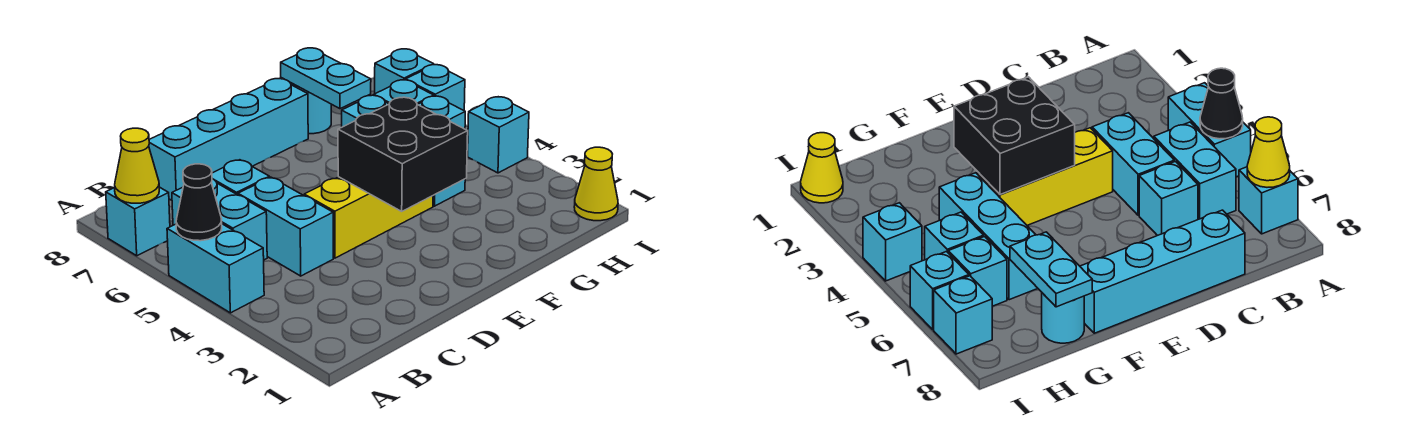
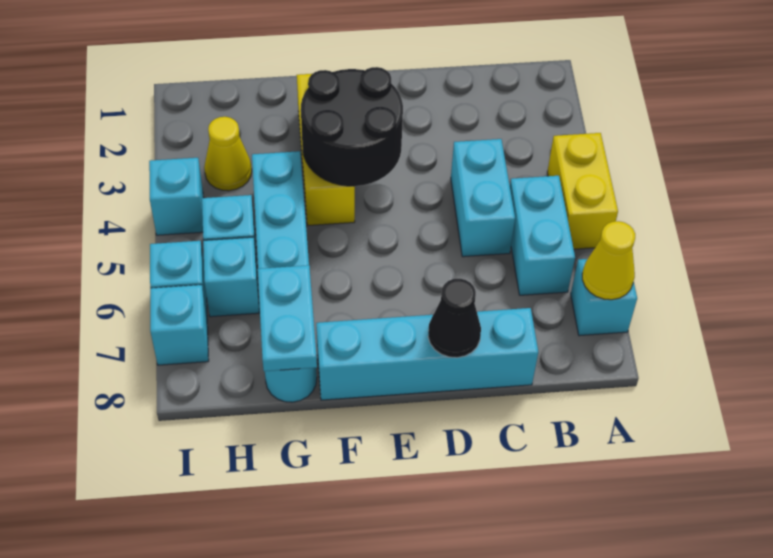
cyan brick A4:A5 level 1 -> yellow brick A4:A5 level 1
black cone A5 level 2 -> black cone D8 level 2
cyan brick C6 level 1 -> none
yellow brick D4:F4 level 1 -> yellow brick F2:F4 level 1
black brick E3:F4 level 2 -> black round brick E3:F4 level 2
yellow cone I1 level 1 -> yellow cone H3 level 1

